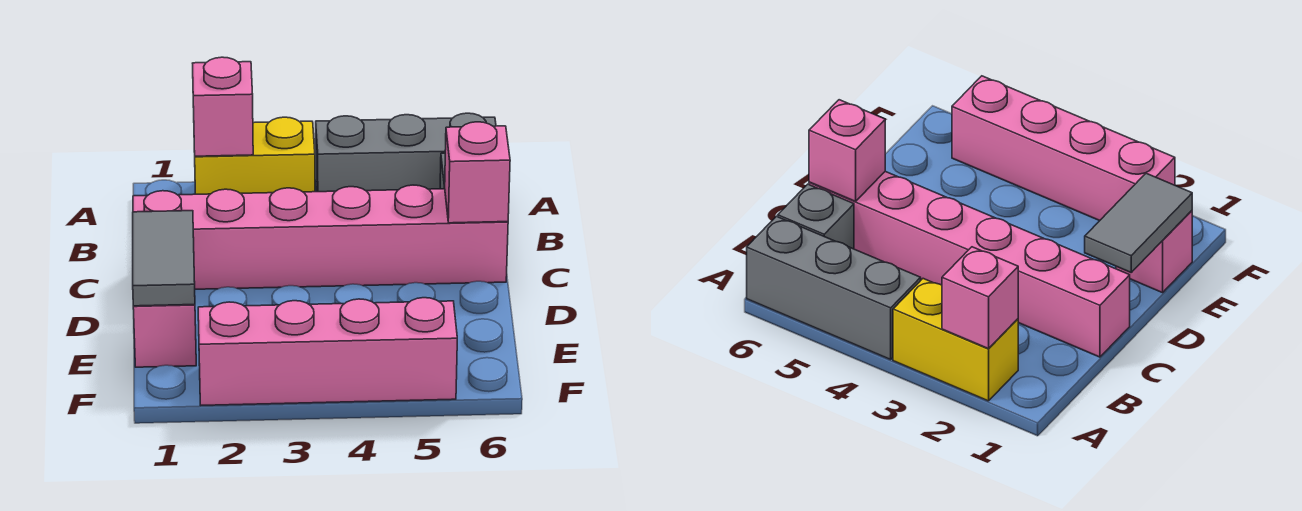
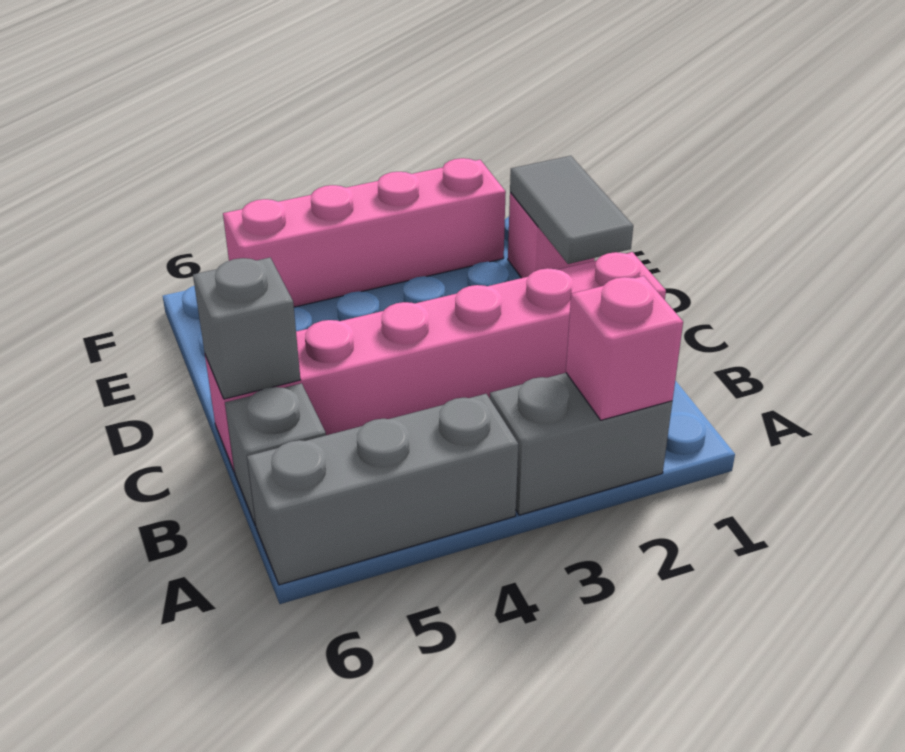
yellow brick A2:A3 level 1 -> grey brick A2:A3 level 1
pink brick C6 level 2 -> grey brick C6 level 2

